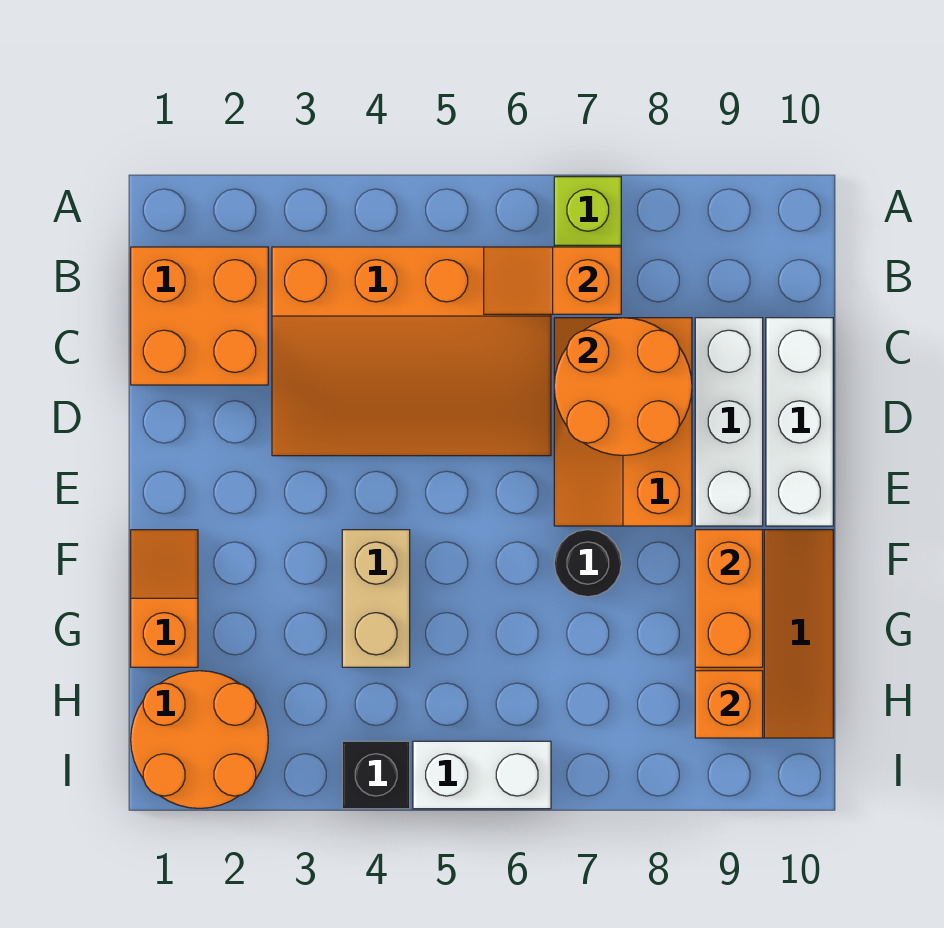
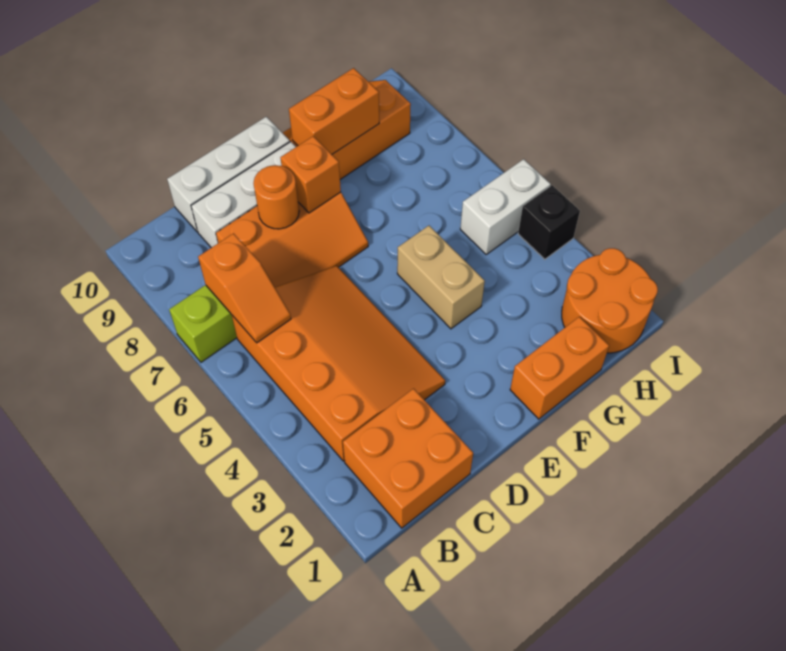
orange round brick C7:D8 level 2 -> orange round brick D8 level 2
orange slope F1:G1 level 1 top G -> orange brick F1:G1 level 1
tan brick F4:G4 level 1 -> tan brick F4:F5 level 1
black round brick F7 level 1 -> none
orange brick H9 level 2 -> orange brick E8 level 2
white brick I5:I6 level 1 -> white brick H5:I5 level 1

